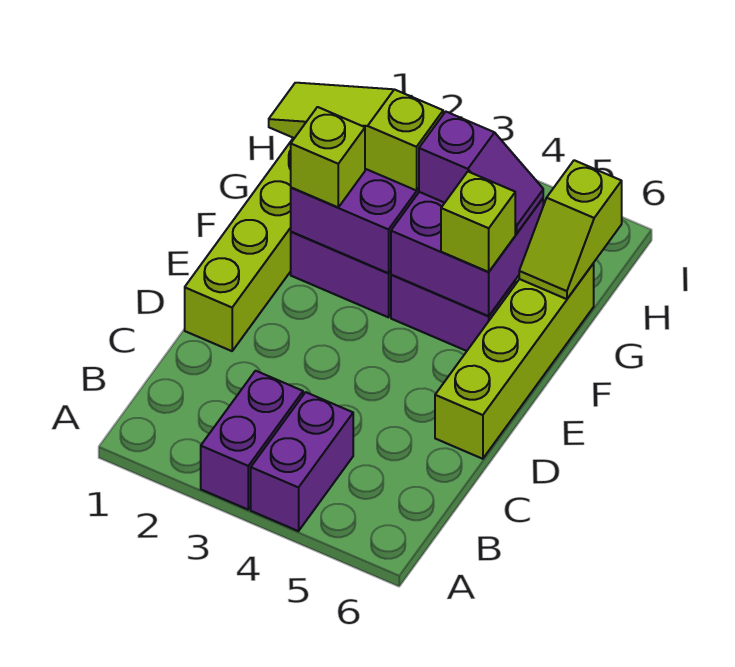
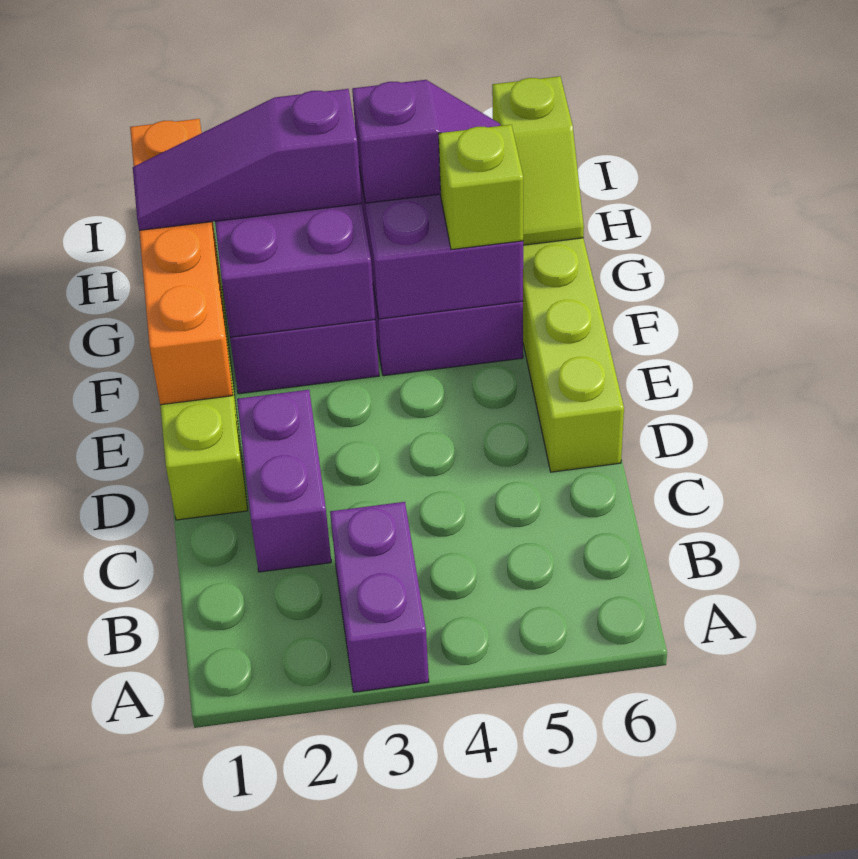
purple brick A4:B4 level 1 -> purple brick C2:D2 level 1
none -> orange brick E1:H1 level 2
lime brick F2 level 3 -> none
lime slope G1:G3 level 3 top 3 -> purple slope G1:G3 level 3 top 3

